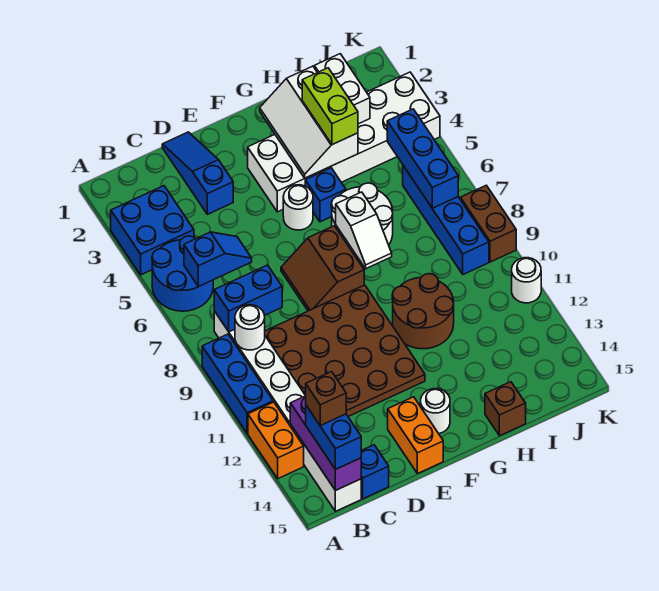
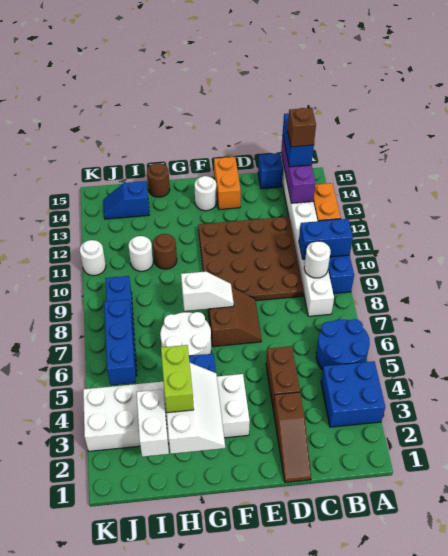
blue slope B6:C6 level 2 top B -> blue slope I14:J14 level 1 top I
blue brick B8:C8 level 2 -> blue brick A10:B10 level 2
blue slope D1:D3 level 1 top 3 -> brown slope D1:D3 level 1 top 3
white round brick F5 level 1 -> white round brick I11 level 1
white slope G7:G8 level 2 top 7 -> white slope F8:G8 level 2 top G
brown round brick G10:H11 level 1 -> brown round brick H11 level 1
brown brick H15 level 1 -> brown round brick H15 level 1
brown brick K8:K9 level 1 -> brown brick D4:D5 level 1

